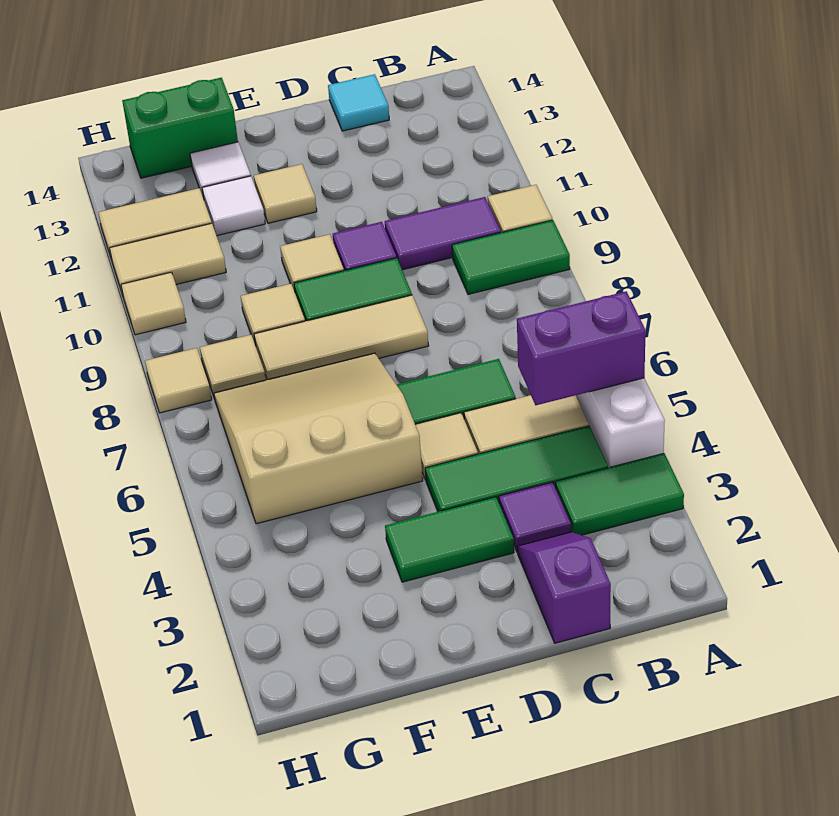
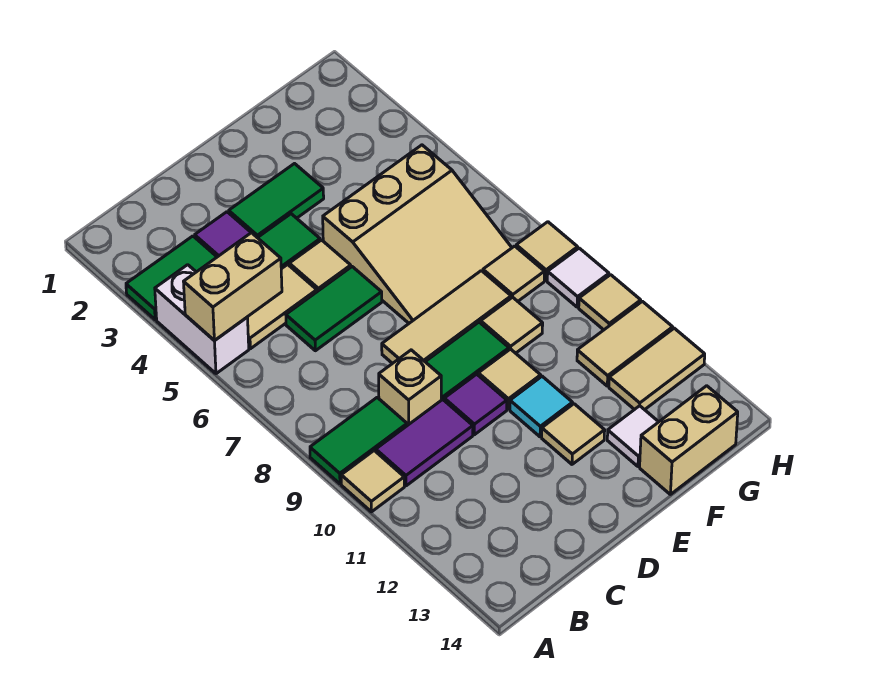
purple brick A5:B5 level 2 -> tan brick A5:B5 level 2
purple slope C1:C2 level 1 top 1 -> none
none -> tan brick C9 level 1
cyan tile C14 level 1 -> cyan tile E11 level 1
white tile F12 level 1 -> white tile H9 level 1
green brick F14:G14 level 1 -> tan brick F14:G14 level 1

